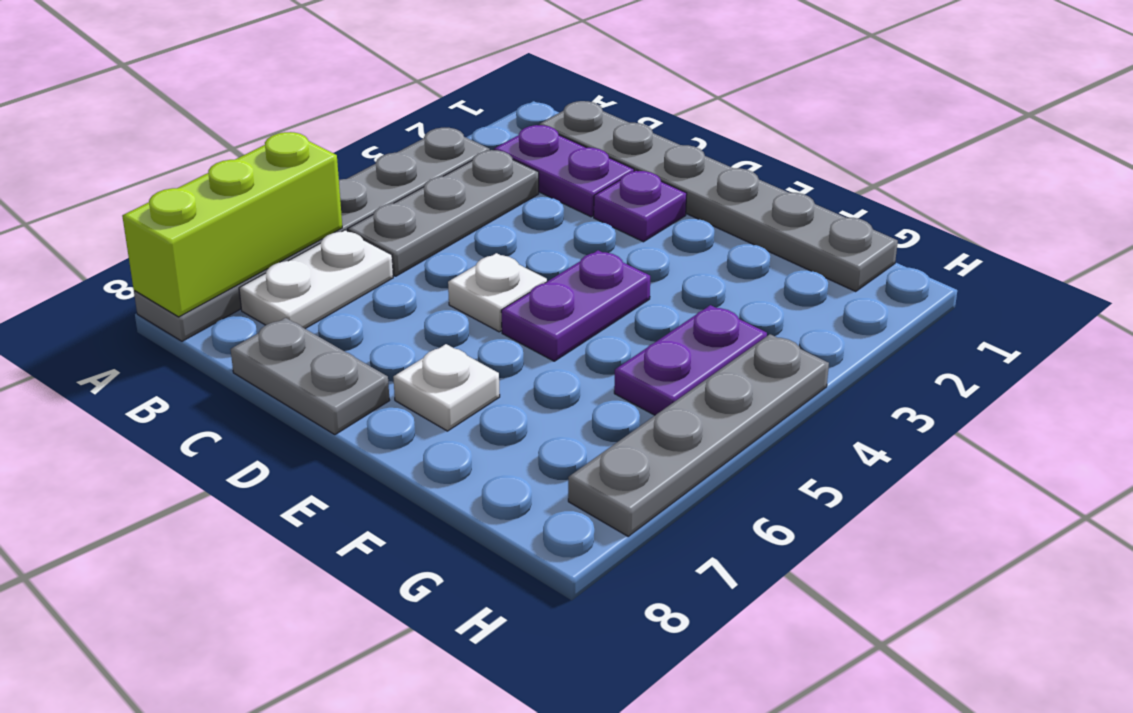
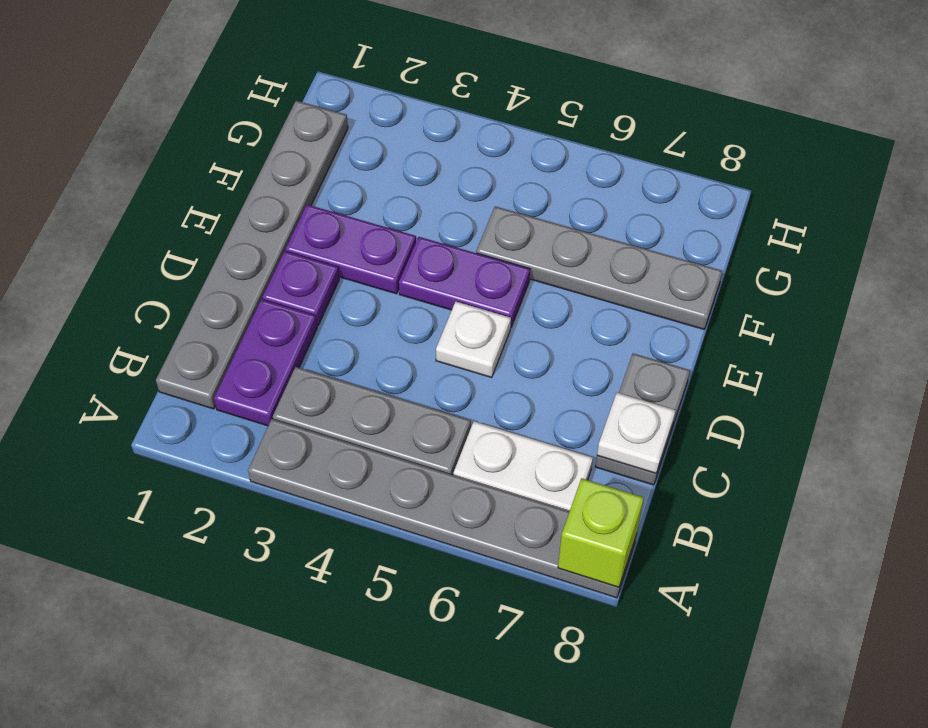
lime brick A6:A8 level 2 -> lime brick A8 level 2
white plate E7 level 1 -> white plate C8 level 2
purple plate G4:G5 level 1 -> purple plate E2:E3 level 1
grey plate H4:H7 level 1 -> grey plate F5:F8 level 1

